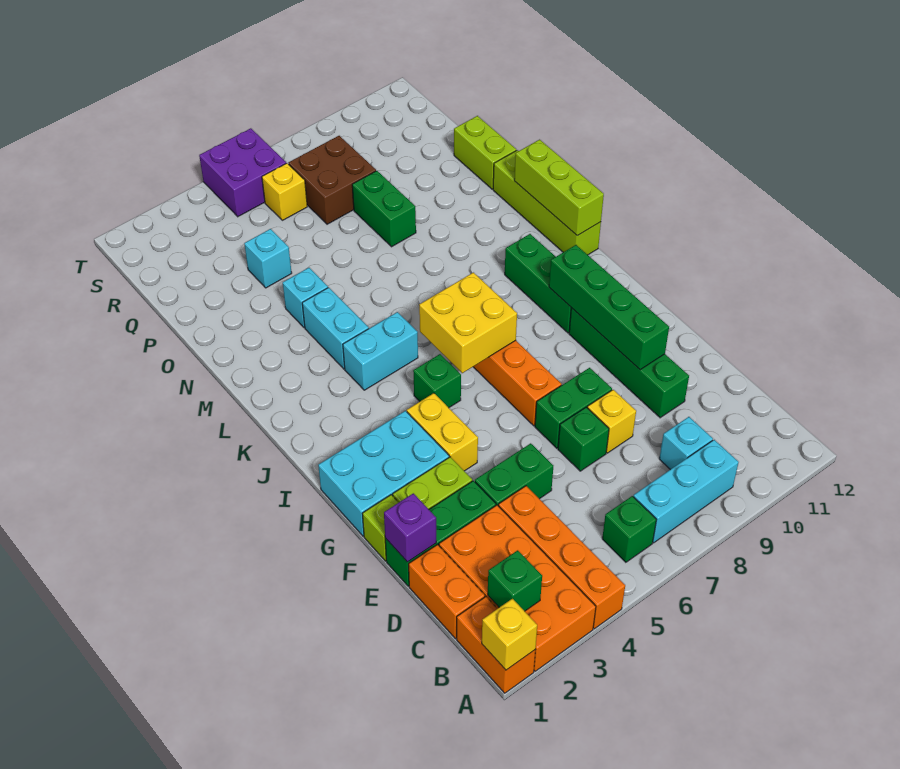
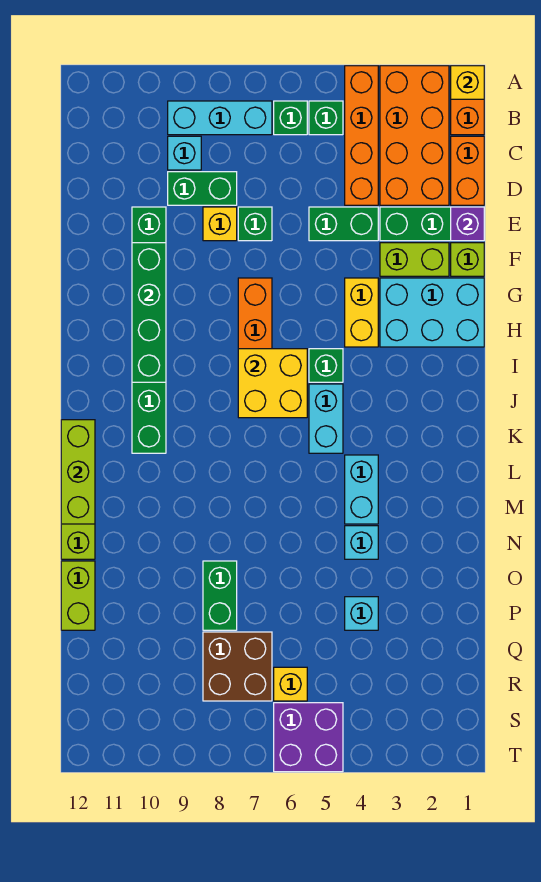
green brick B2 level 2 -> green brick B5 level 1
green brick F7:F8 level 1 -> green brick D8:D9 level 1
cyan brick K4:K5 level 1 -> cyan brick J5:K5 level 1

